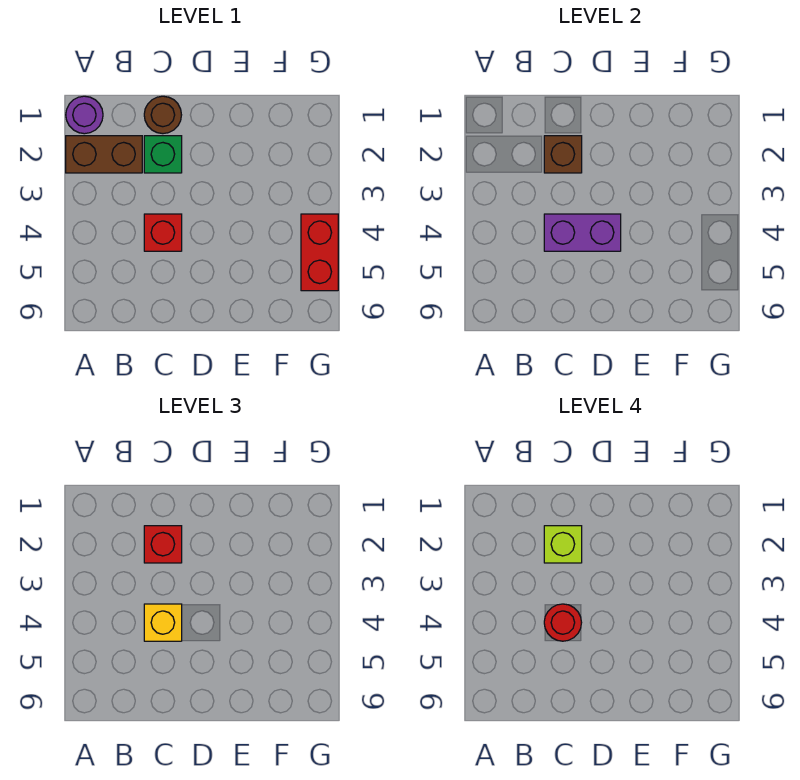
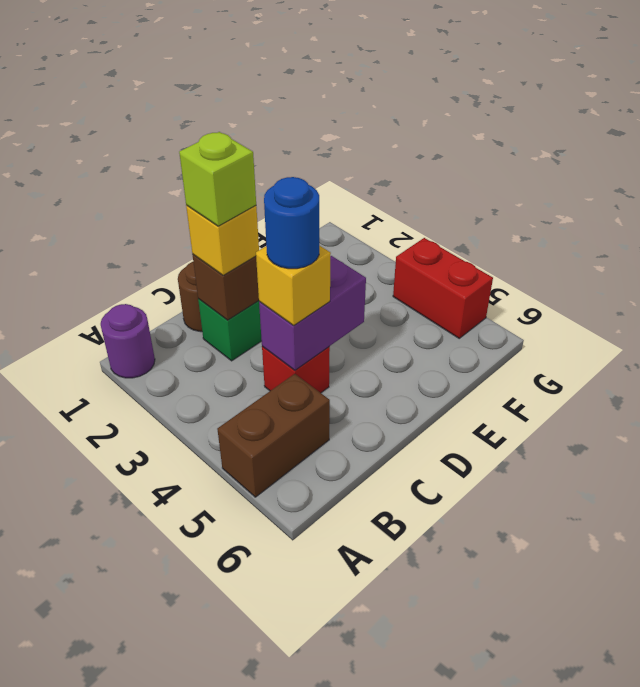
brown brick A2:B2 level 1 -> brown brick A5:B5 level 1
red brick C2 level 3 -> yellow brick C2 level 3
red round brick C4 level 4 -> blue round brick C4 level 4

